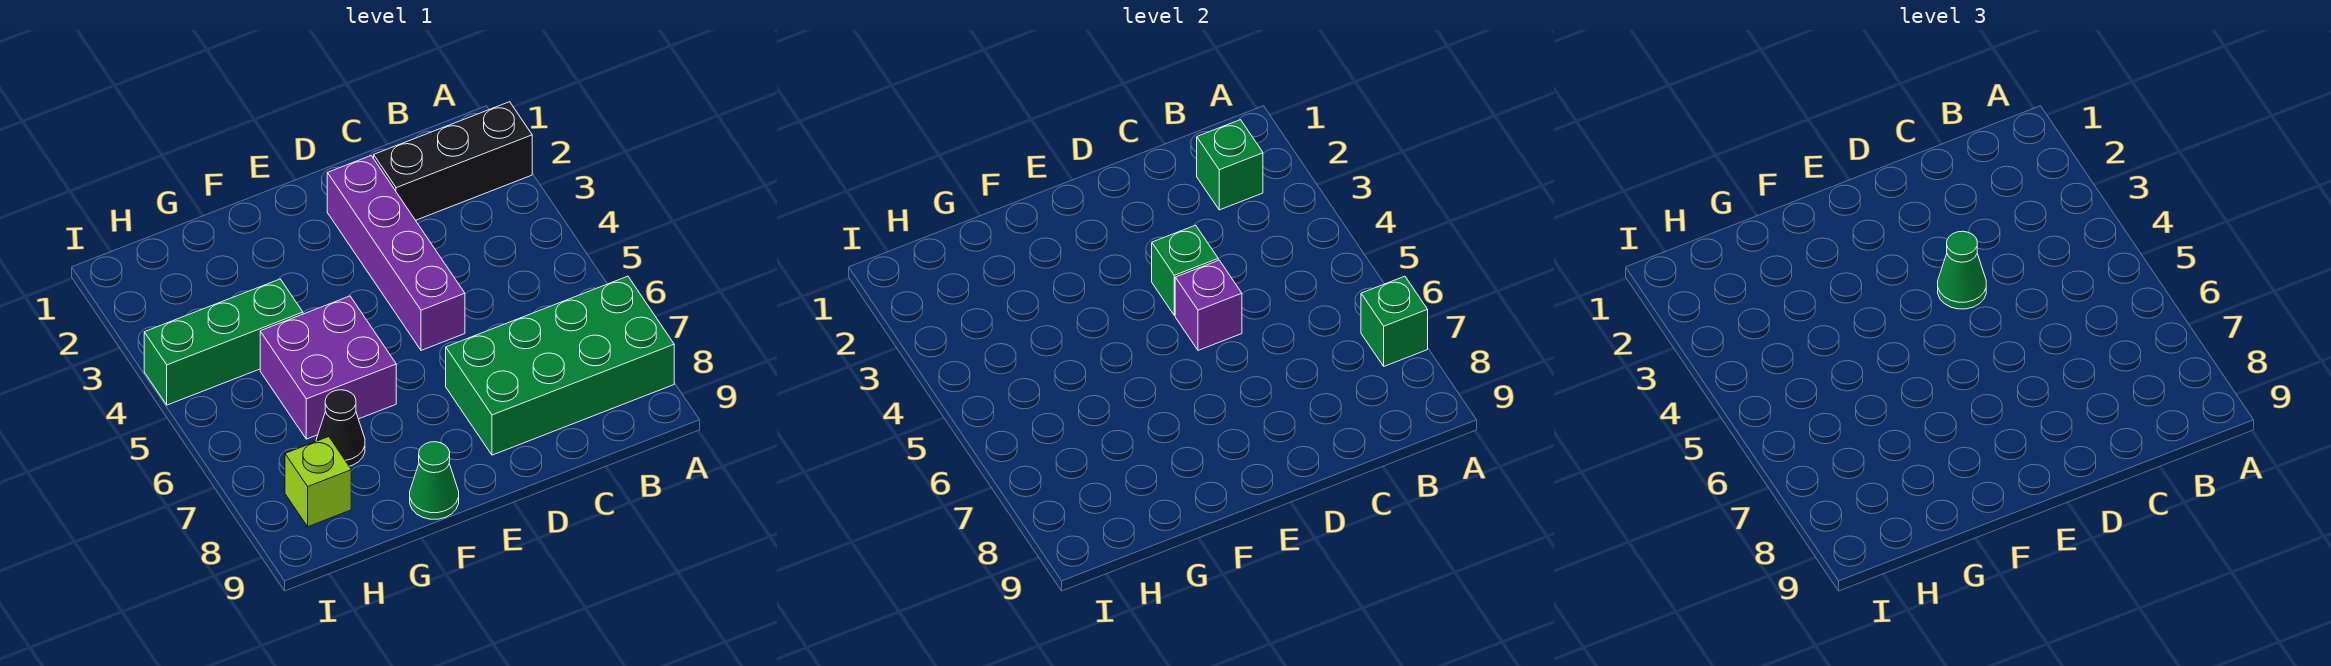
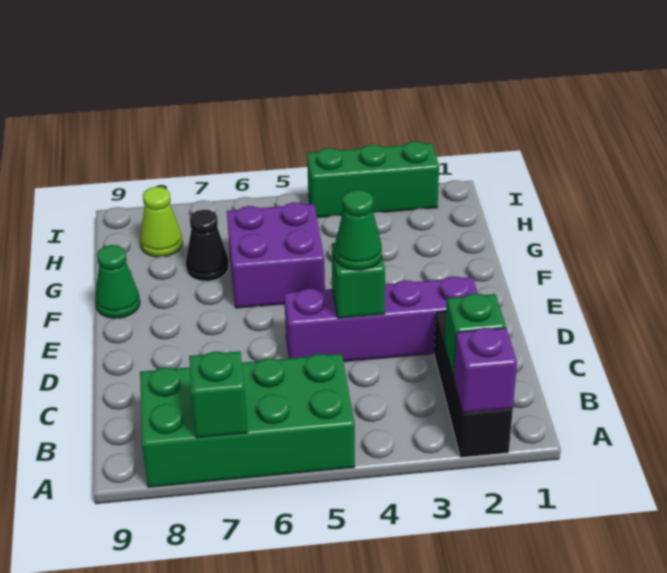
green brick A7:D8 level 1 -> green brick A5:B8 level 1
purple brick D5 level 2 -> purple brick A2 level 2
green brick G4:I4 level 1 -> green brick I2:I4 level 1
lime brick H8 level 1 -> lime cone H8 level 1

